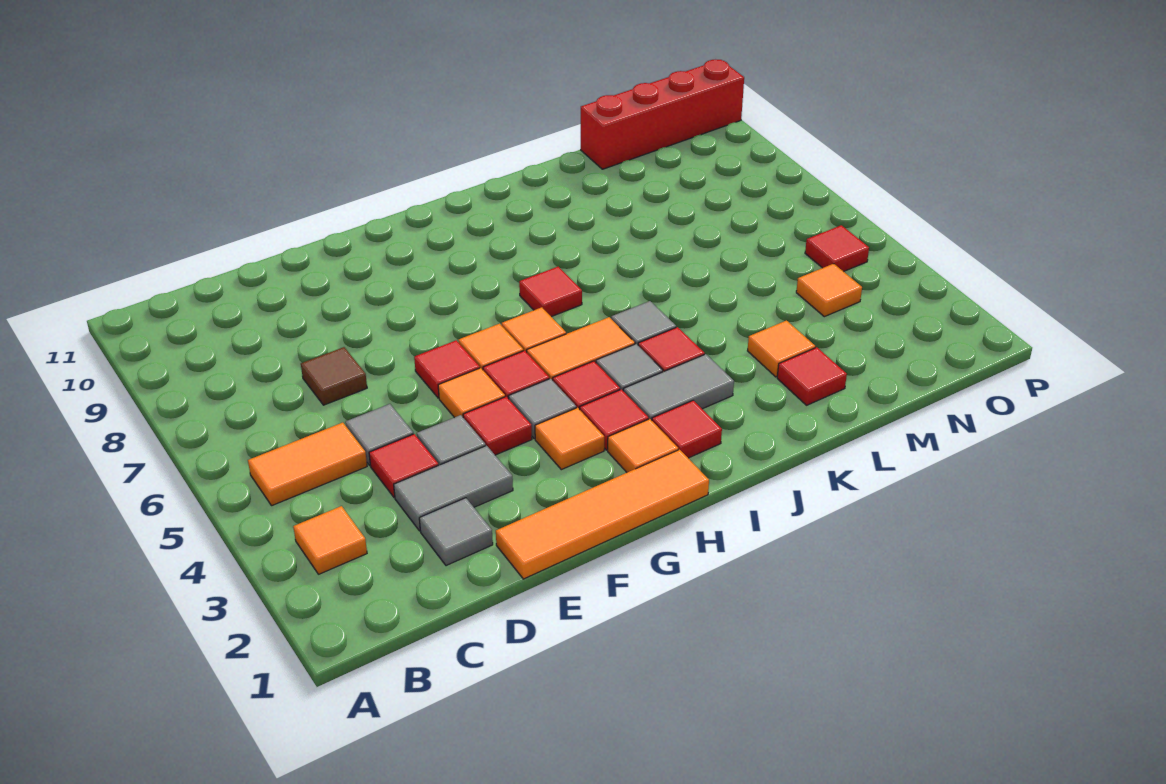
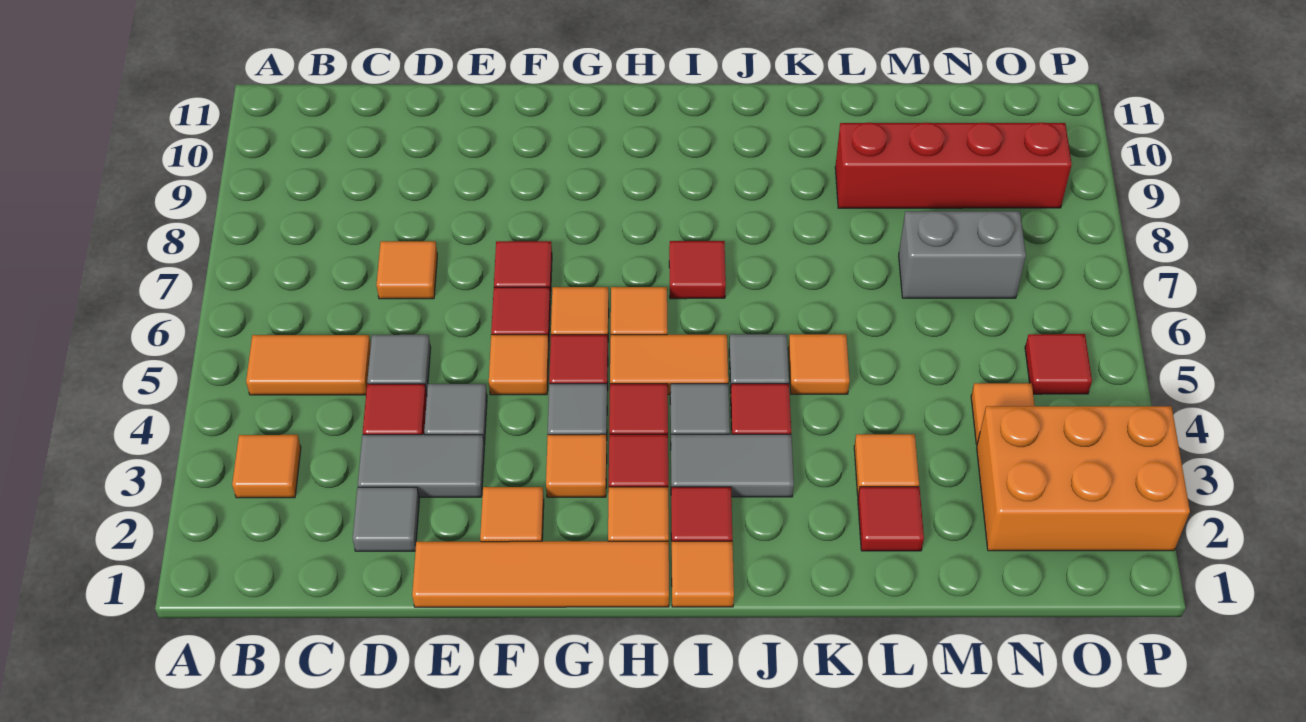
brown tile D7 level 1 -> orange tile D7 level 1
none -> orange tile F2 level 1
red tile F4 level 1 -> red tile F7 level 1
none -> orange tile I1 level 1
none -> orange tile K5 level 1
none -> grey brick M7:N7 level 1
red brick M11:P11 level 1 -> red brick L9:O9 level 1
none -> orange brick N2:P3 level 1

